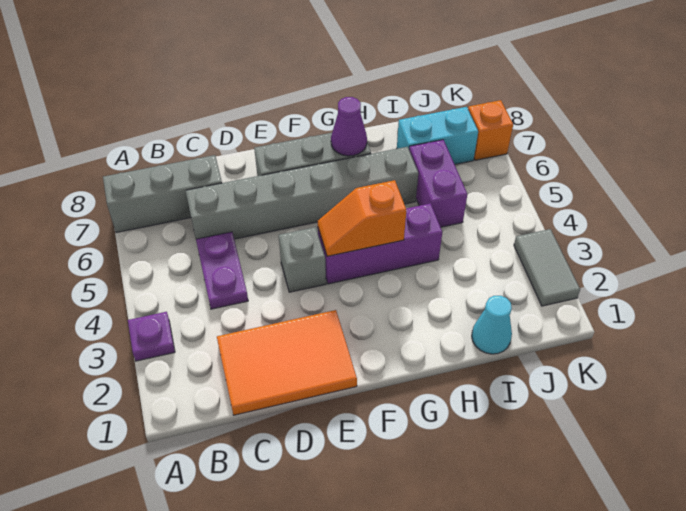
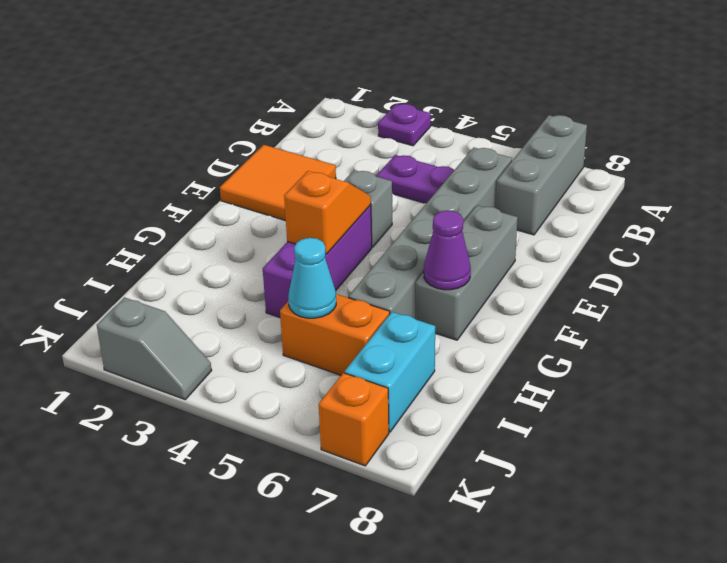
orange tile C1:E2 level 1 -> orange tile D1:E2 level 1
cyan cone I1 level 1 -> cyan cone I5 level 2
purple brick I5:I6 level 1 -> orange brick I5:I6 level 1
grey tile K2:K3 level 1 -> grey slope K2:K3 level 1 top 2

